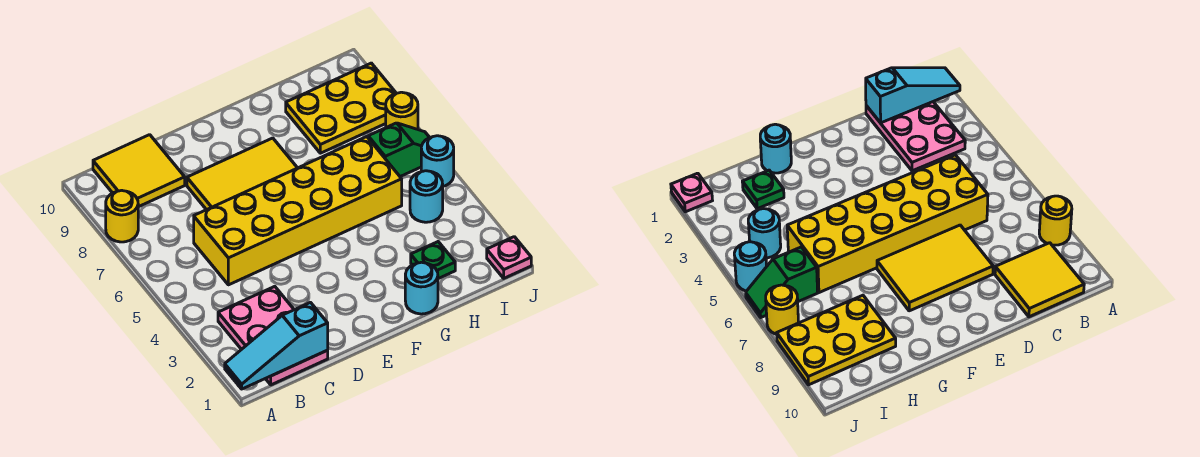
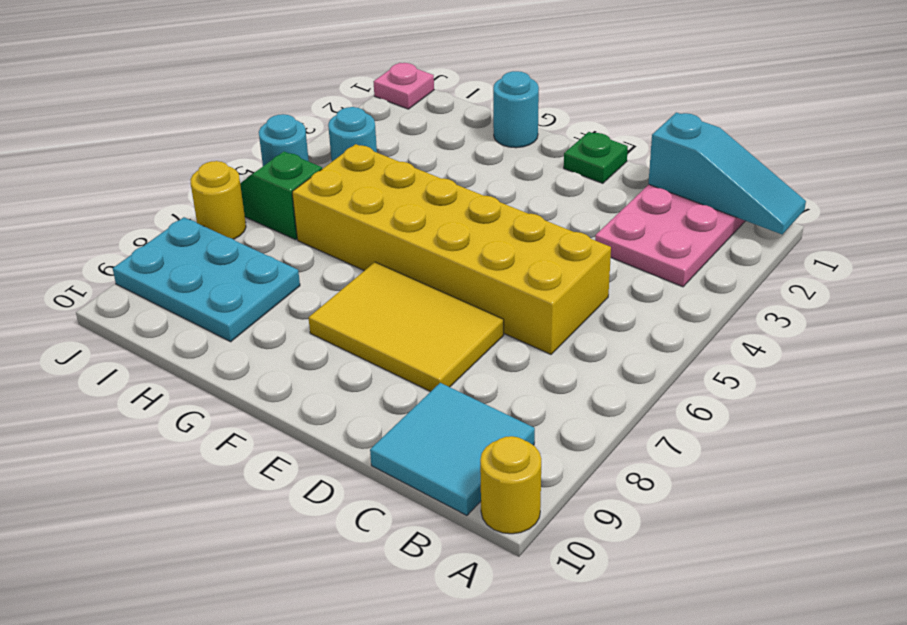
yellow round brick A8 level 1 -> yellow round brick A10 level 1
yellow tile B9:C10 level 1 -> cyan tile B9:C10 level 1
green plate H2 level 1 -> green plate E1 level 1
yellow plate H8:J9 level 1 -> cyan plate H8:J9 level 1

